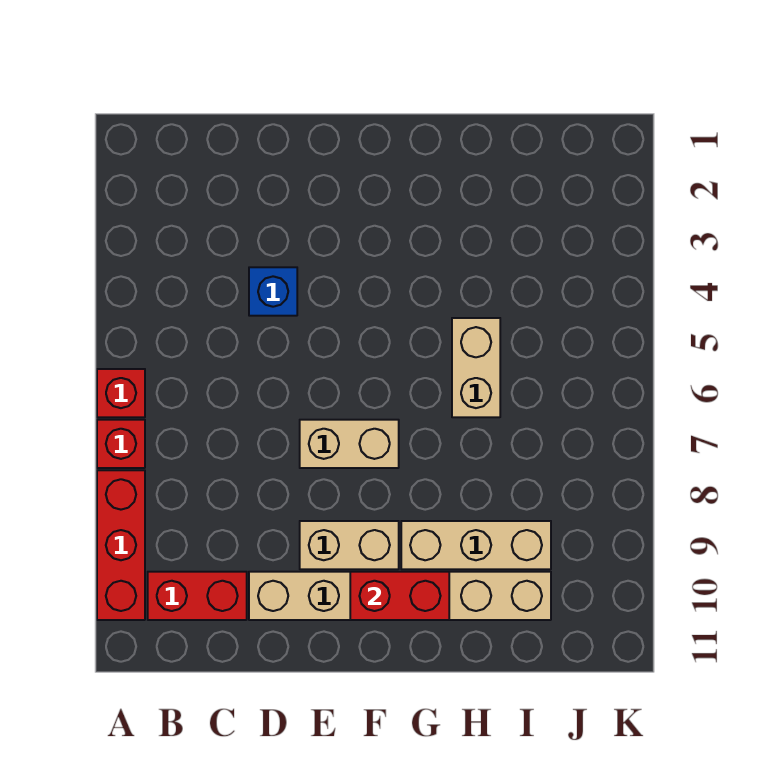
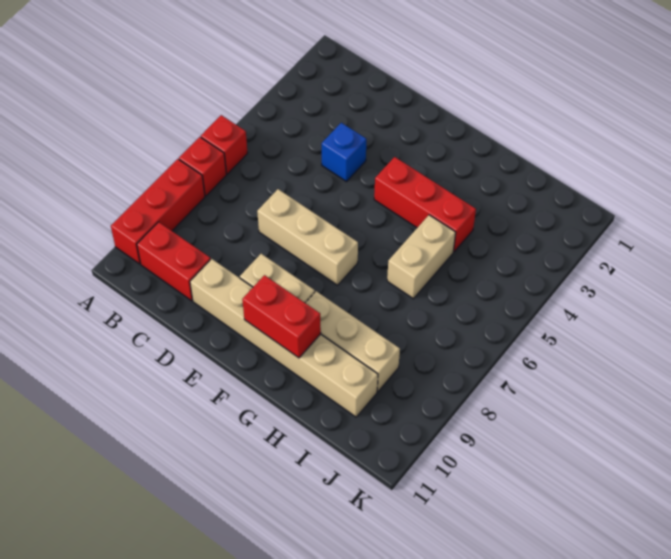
tan brick E7:F7 level 1 -> tan brick D7:F7 level 1
none -> red brick F4:H4 level 1

